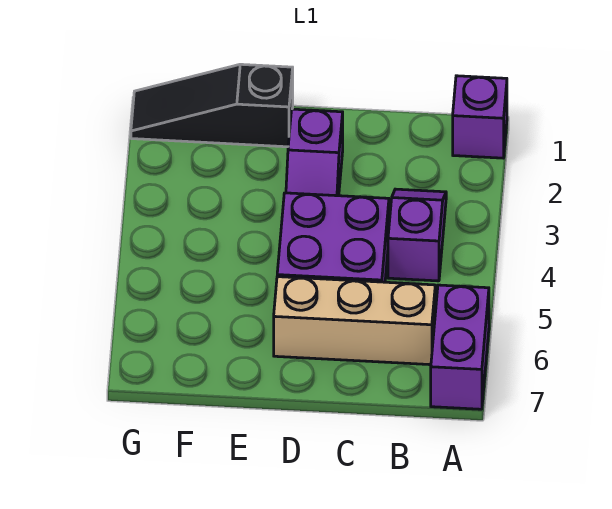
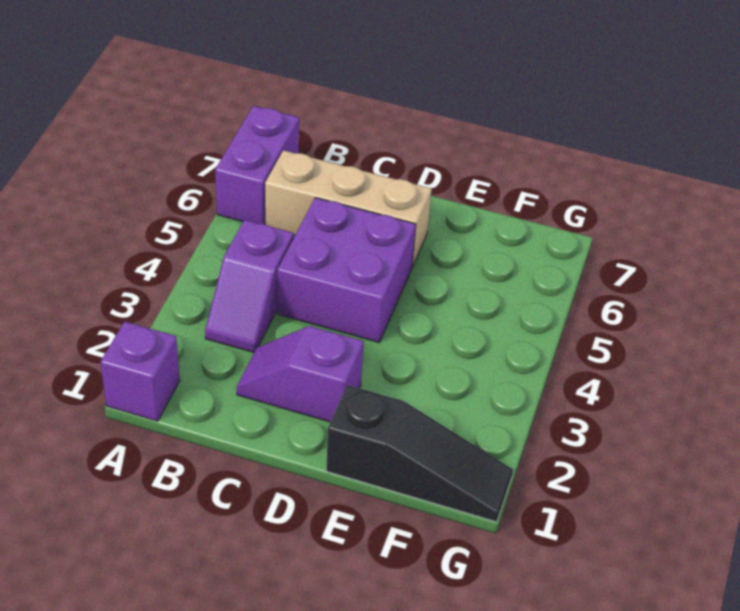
purple slope D2:D3 level 1 top 2 -> purple slope C2:D2 level 1 top D

